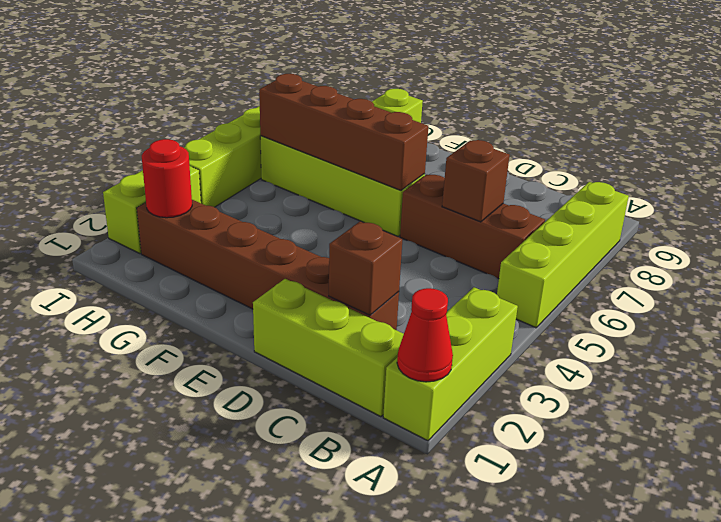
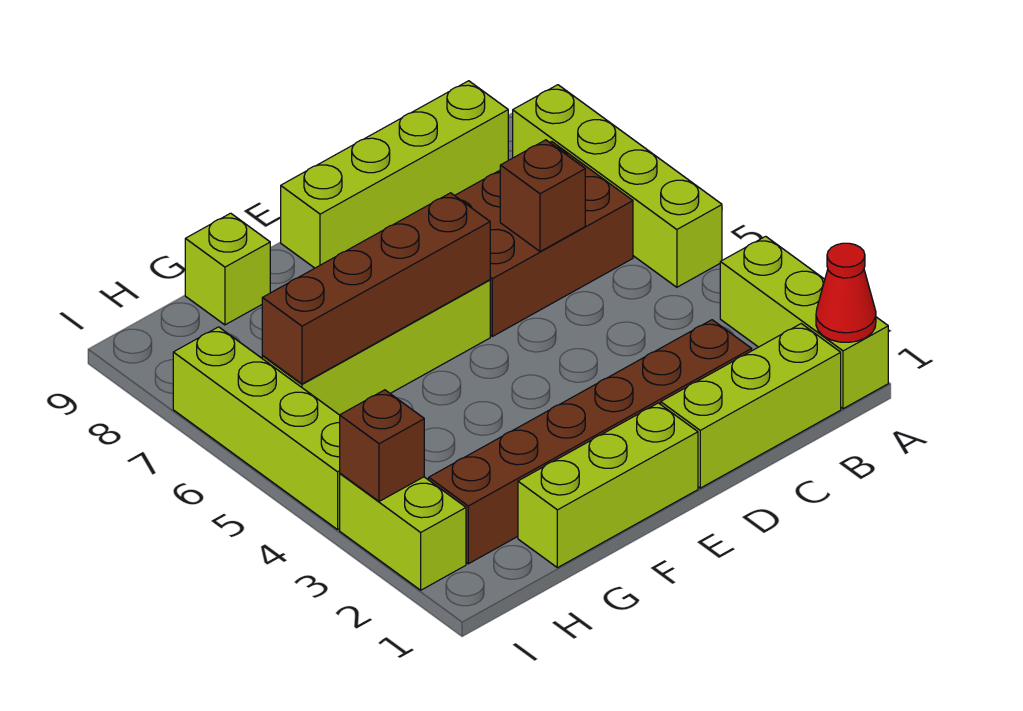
brown brick B6:D6 level 1 -> brown brick B6:D7 level 1
none -> lime brick B9:E9 level 1
brown brick C2 level 2 -> brown brick I3 level 2
none -> lime brick E1:G1 level 1
red round brick H2 level 2 -> none

